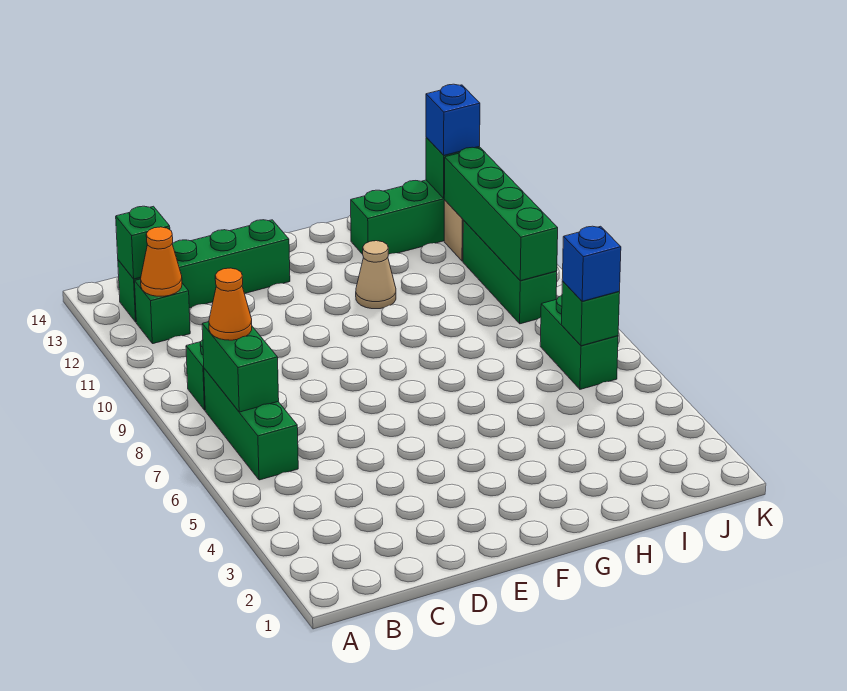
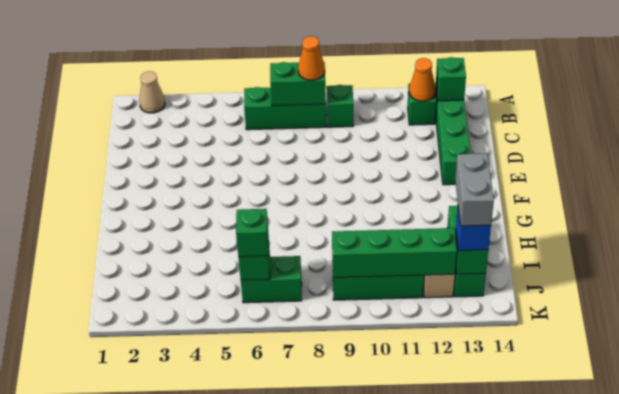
tan cone G11 level 1 -> tan cone A2 level 1
none -> grey brick I13:J13 level 4
blue brick J6 level 3 -> green brick J6 level 3

